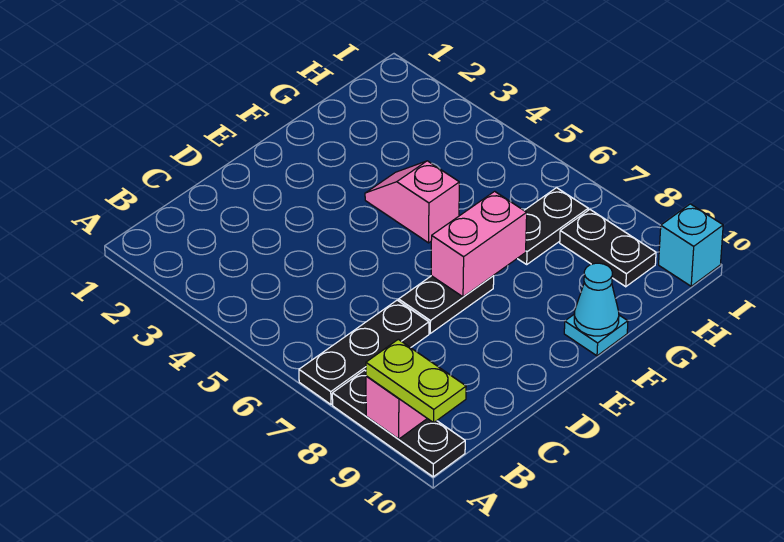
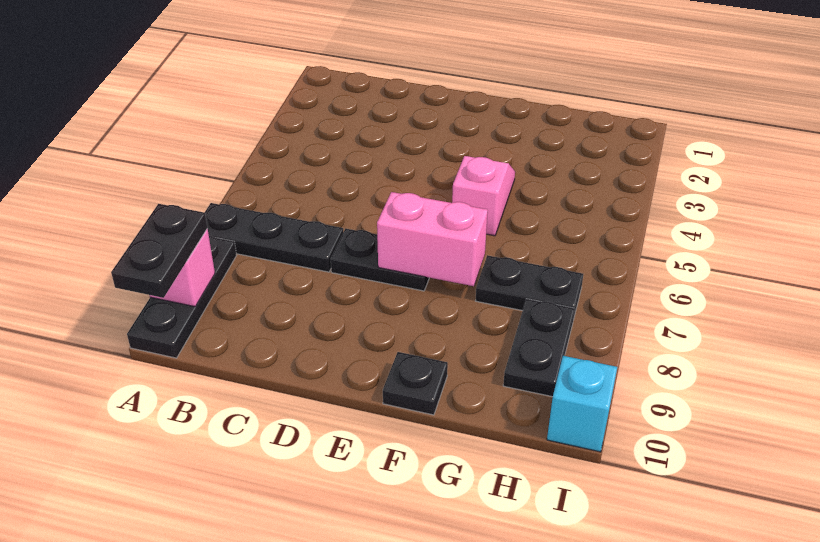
lime plate A9:A10 level 3 -> black plate A9:A10 level 3
cyan plate F10 level 1 -> black plate F10 level 1
cyan cone F10 level 2 -> none

